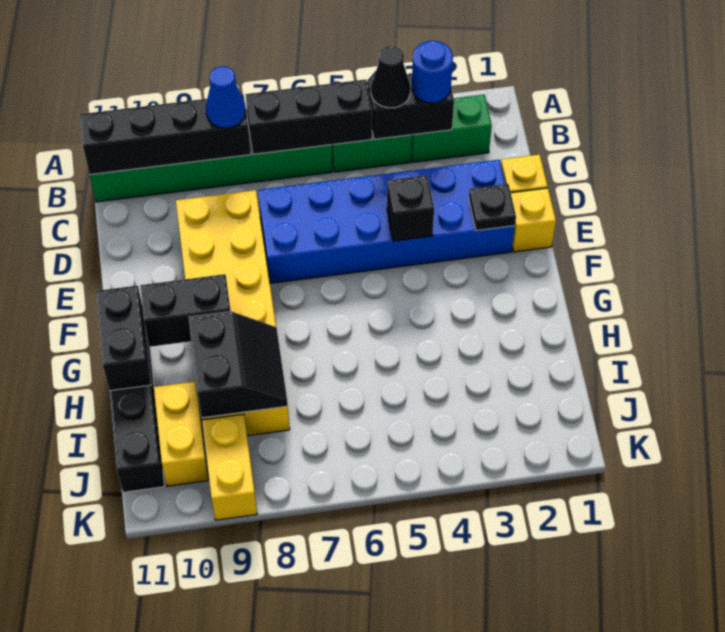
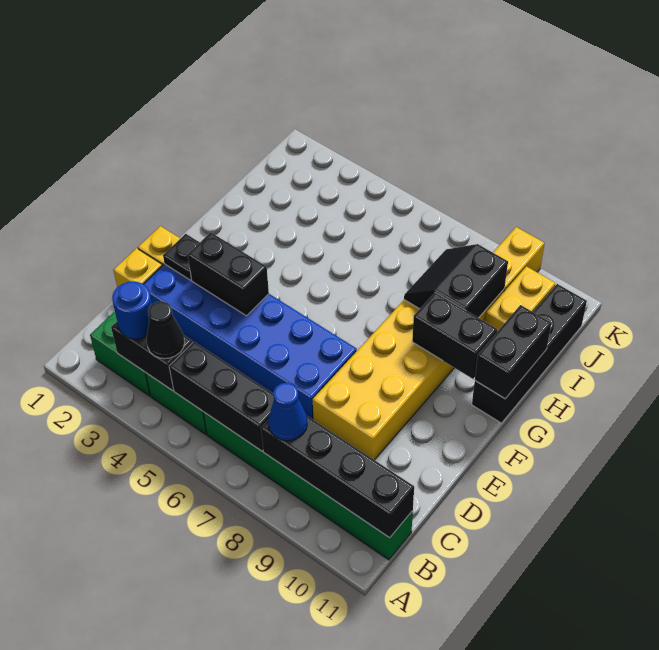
black brick E4 level 2 -> black brick E3:E4 level 2

